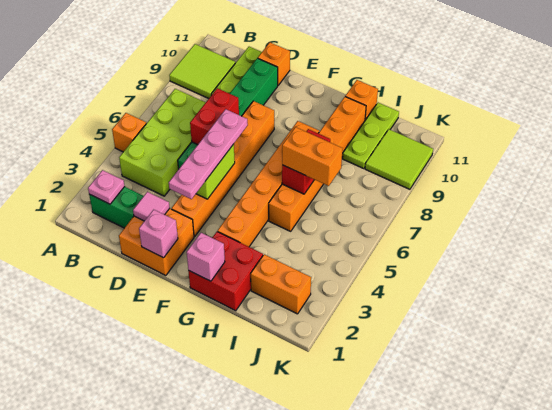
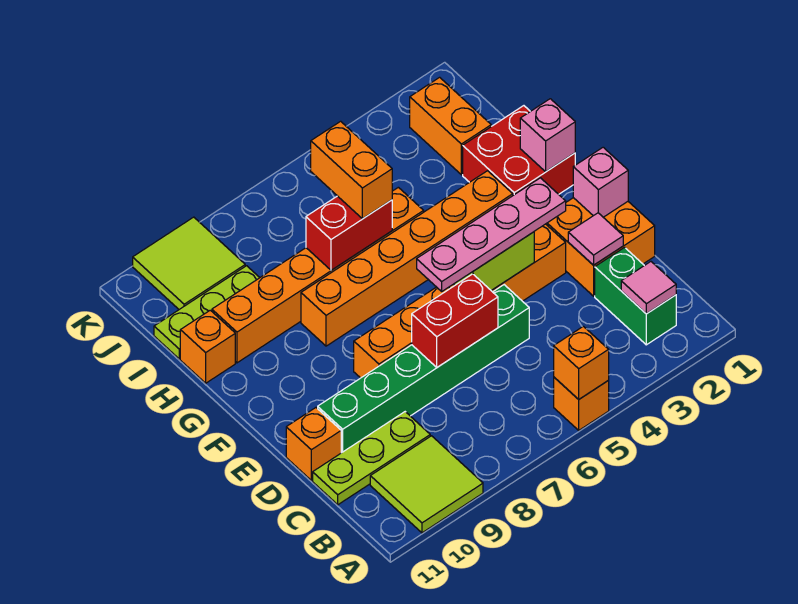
none -> orange brick A5 level 2
pink plate B2 level 2 -> pink tile B2 level 2
lime brick B4:C7 level 1 -> none

